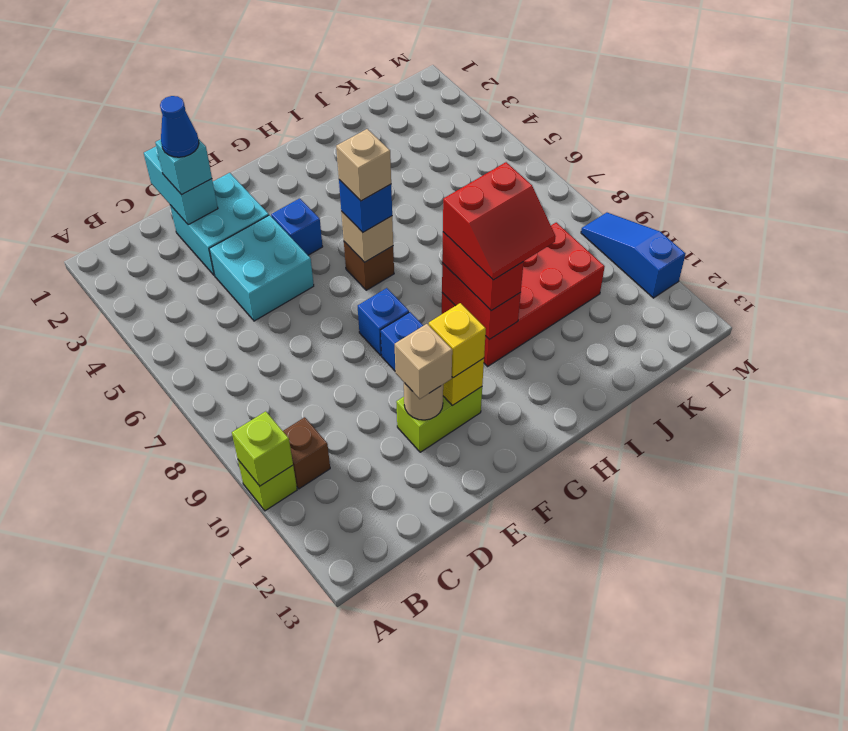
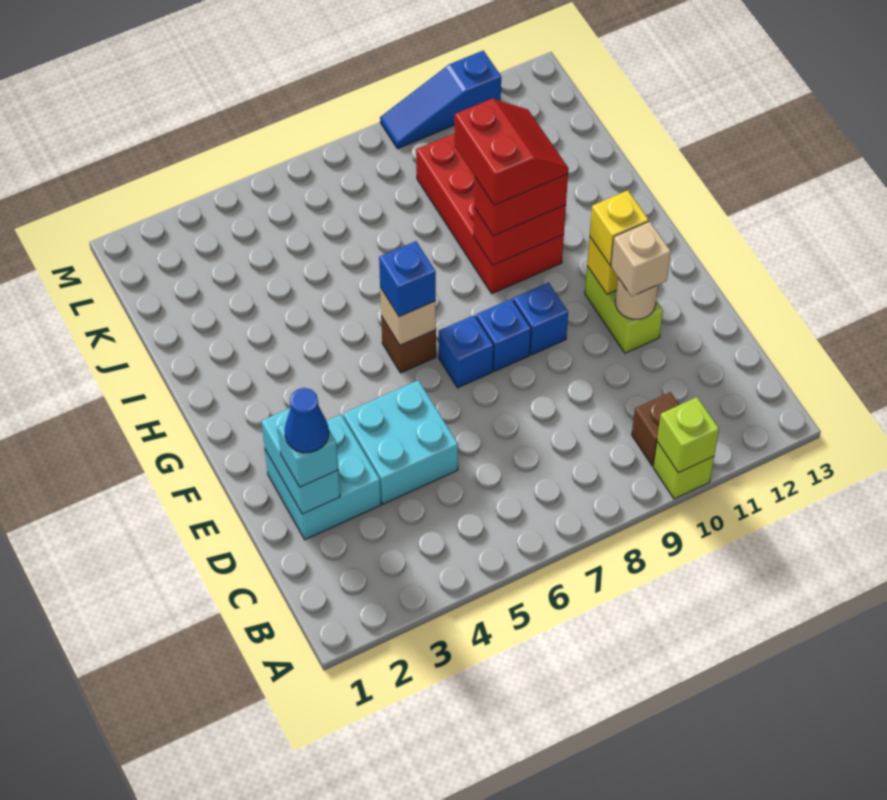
cyan brick D1:D2 level 2 -> cyan brick D2:E2 level 2
blue brick F4 level 1 -> blue brick F7 level 1
tan brick G6 level 4 -> none

